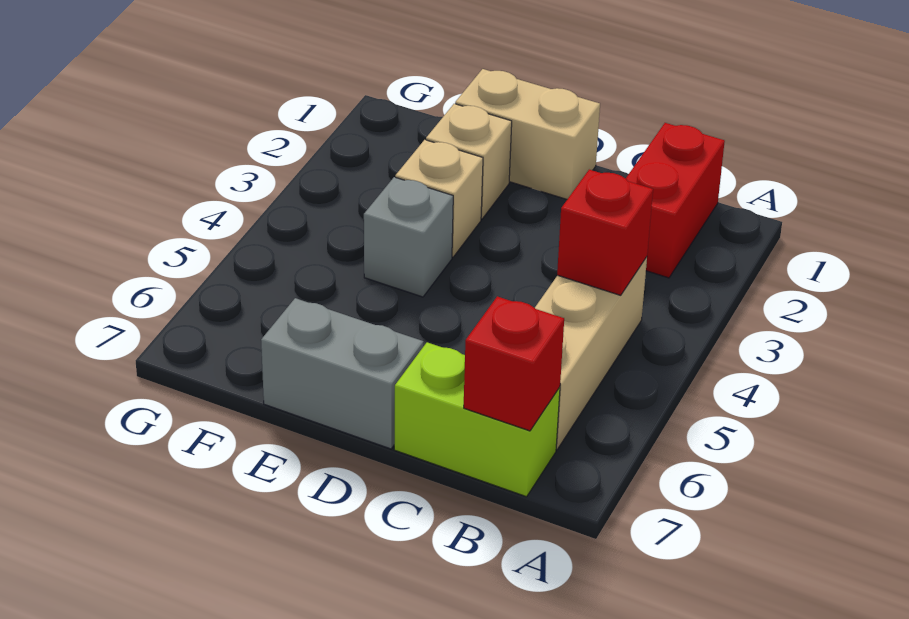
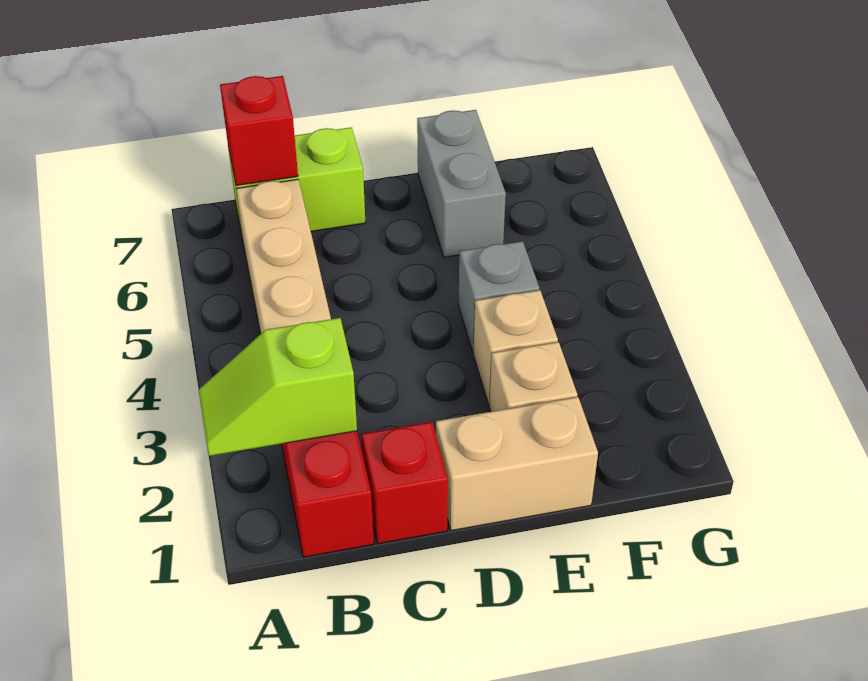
none -> lime slope A2:B2 level 2 top B
red brick B4 level 2 -> red brick C1 level 1
grey brick D7:E7 level 1 -> grey brick E6:E7 level 1

